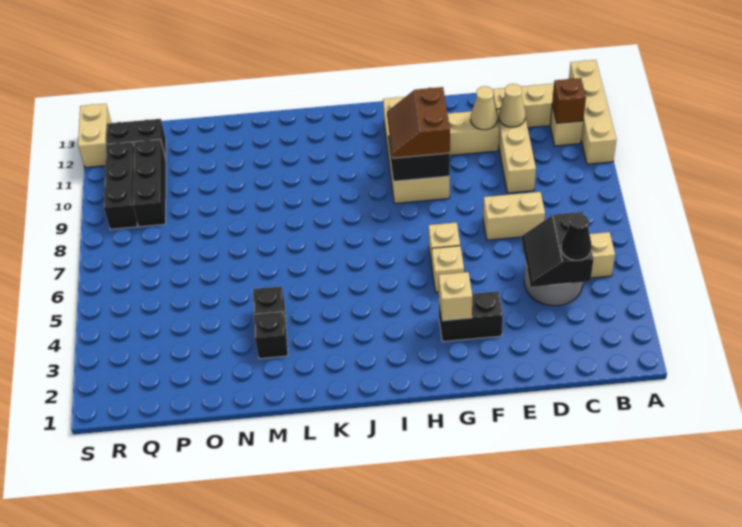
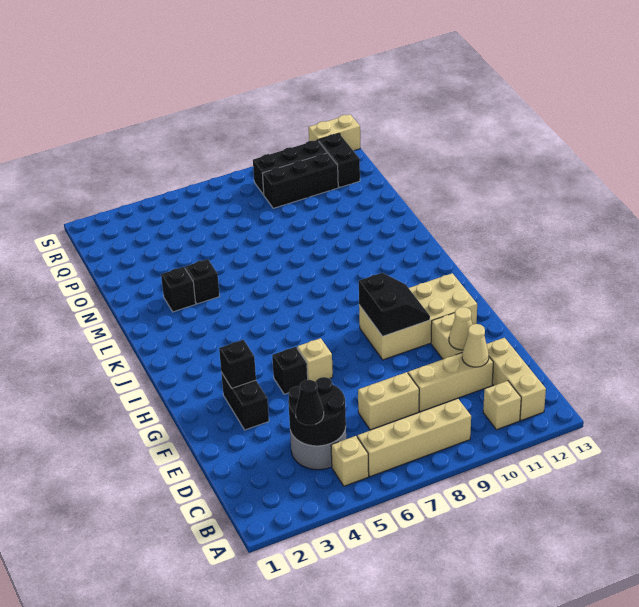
tan brick A10:A13 level 1 -> tan brick B6:B9 level 1
brown brick B11 level 2 -> none
black slope C4:D5 level 2 top C -> black round brick C4:D5 level 2
tan brick D7:E7 level 1 -> tan brick D7:D8 level 1
tan brick G3 level 2 -> black brick G3 level 2
tan brick G5 level 1 -> black brick G5 level 1
brown slope G9:H10 level 3 top G -> none

